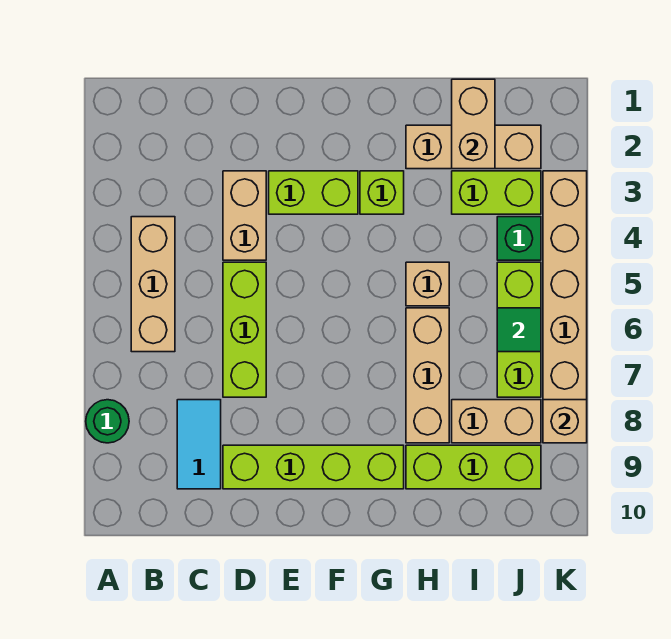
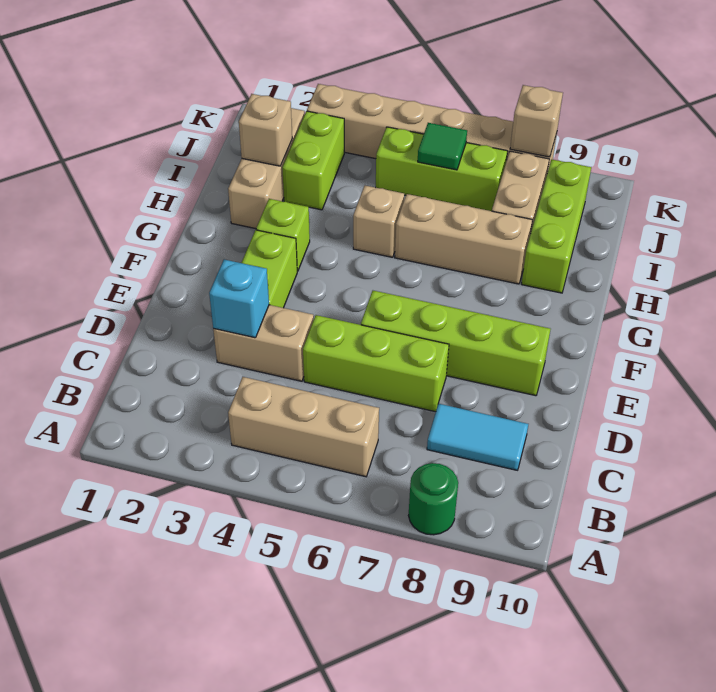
none -> cyan brick D3 level 2
lime brick D9:G9 level 1 -> lime brick E6:E9 level 1
tan brick I1:I2 level 2 -> tan brick I2 level 2
green brick J4 level 1 -> none

